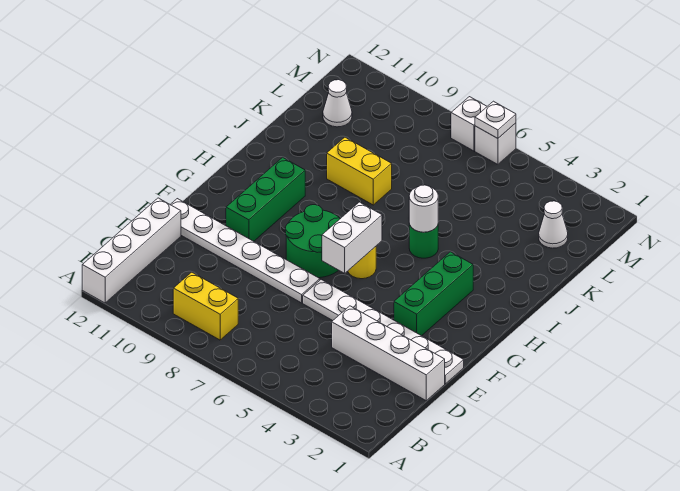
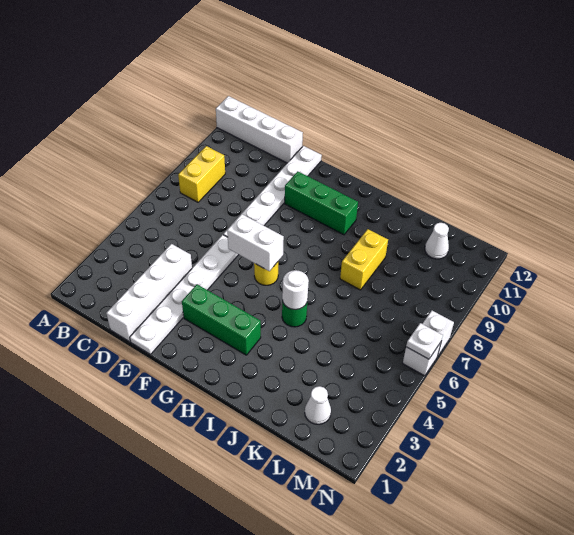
green round brick F7:G8 level 1 -> none

